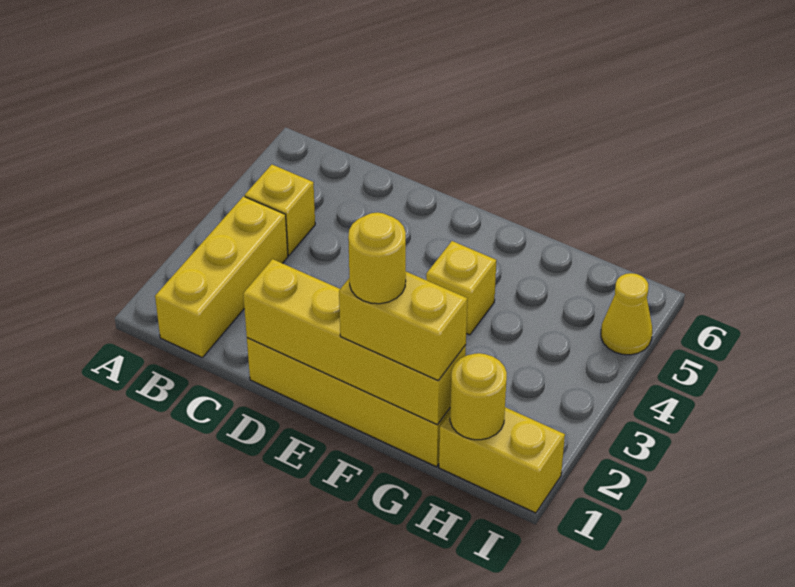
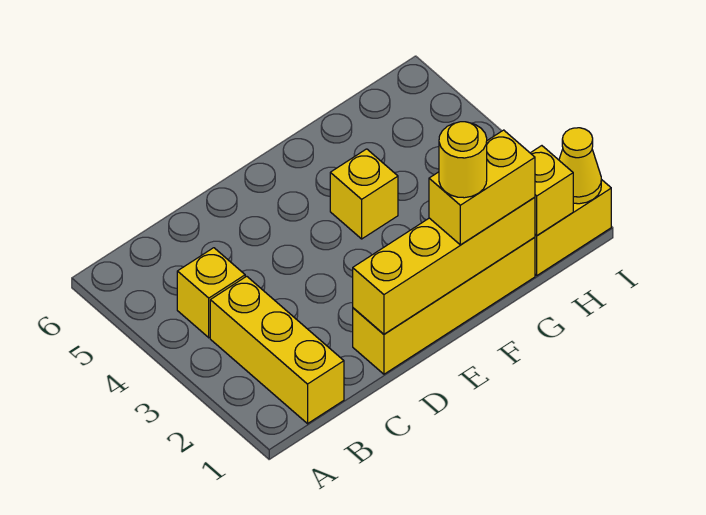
yellow round brick H1 level 2 -> yellow brick H1 level 2
yellow cone I5 level 1 -> yellow cone I1 level 2

